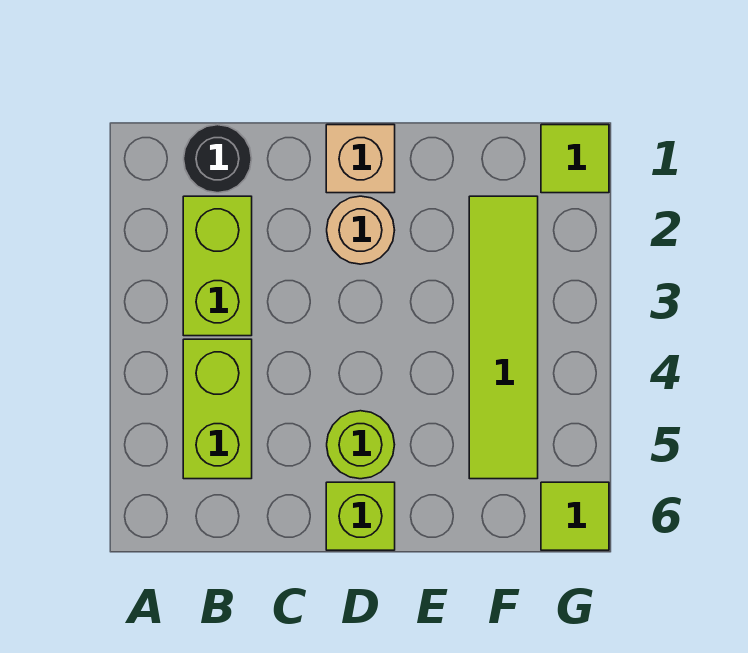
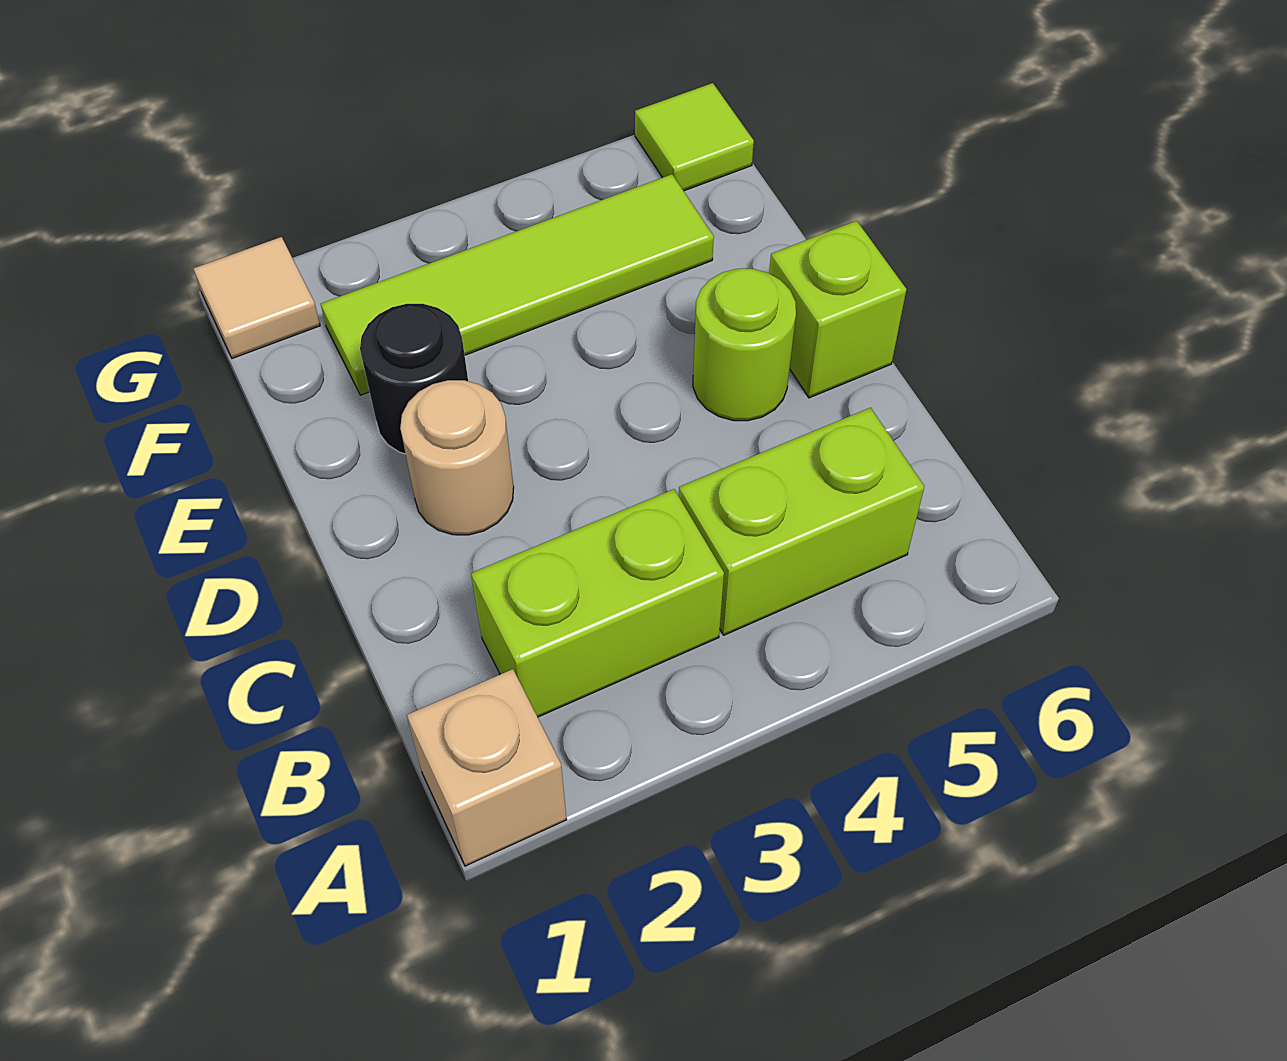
black round brick B1 level 1 -> black round brick E2 level 1
tan brick D1 level 1 -> tan brick A1 level 1
lime tile G1 level 1 -> tan tile G1 level 1

